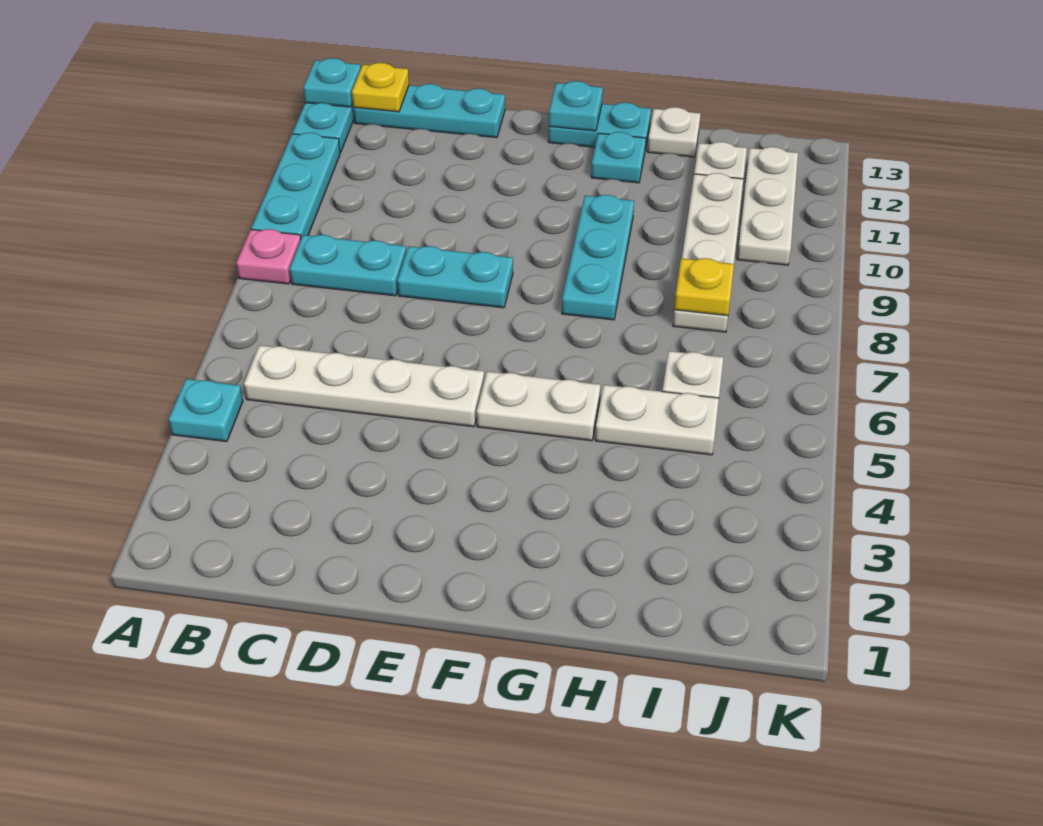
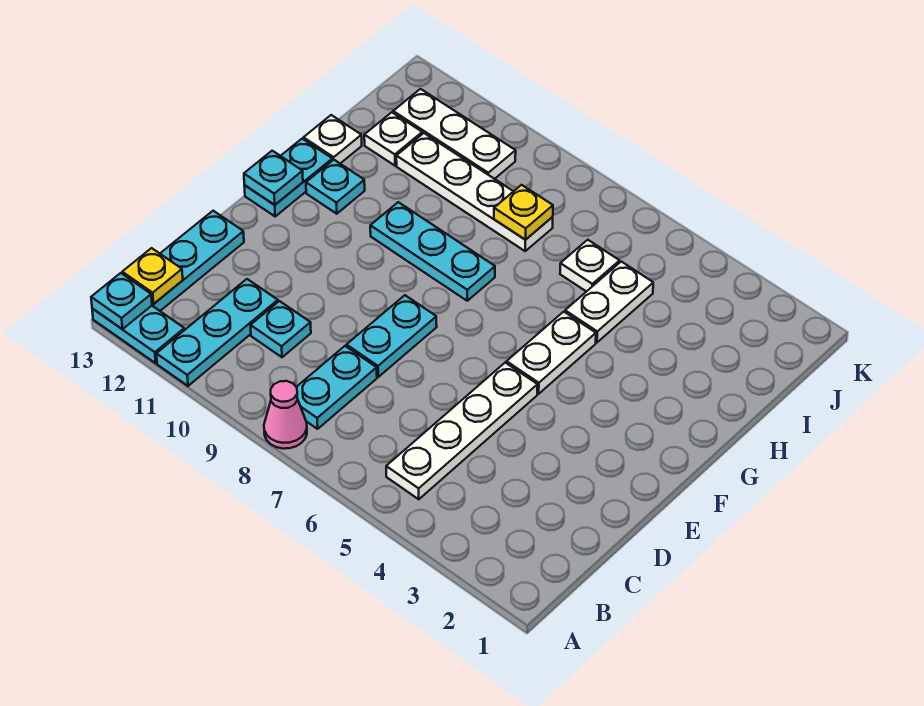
cyan plate A4 level 1 -> cyan plate C10 level 1
pink plate A8 level 1 -> pink cone A8 level 1
cyan plate A9:A11 level 1 -> cyan plate A11:C11 level 1

